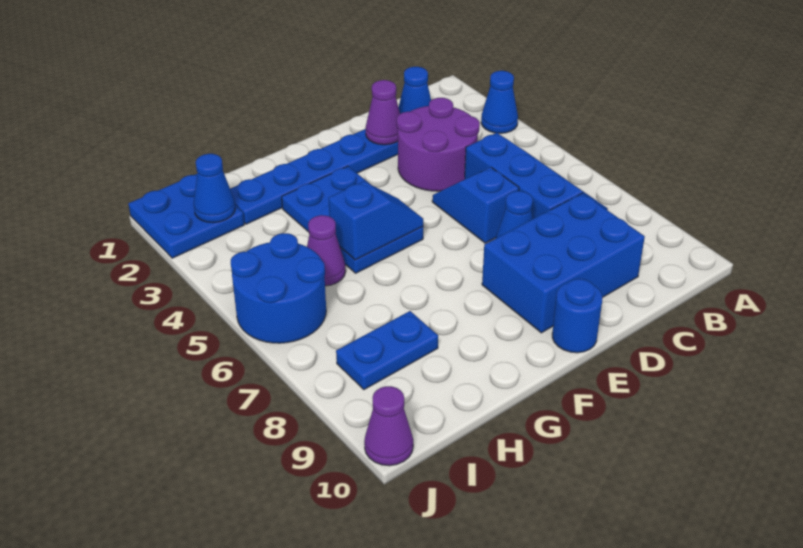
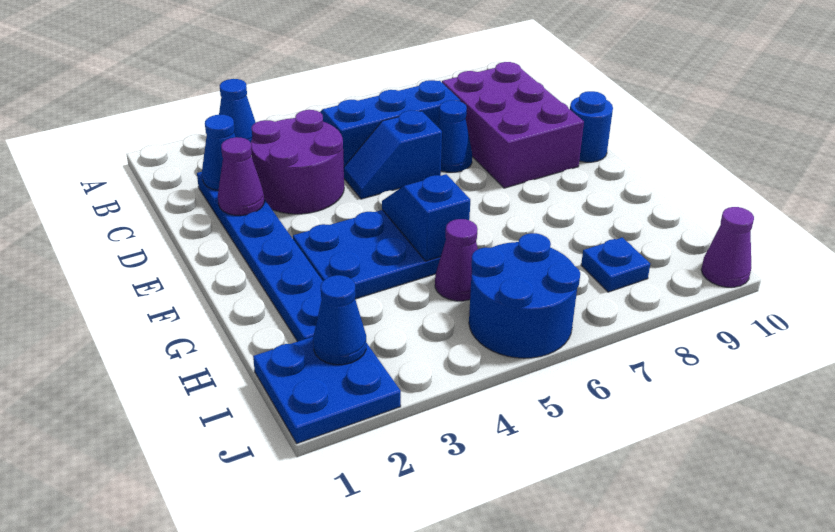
blue brick C8:E9 level 1 -> purple brick C8:E9 level 1
blue plate H8:I8 level 1 -> blue plate I8 level 1

